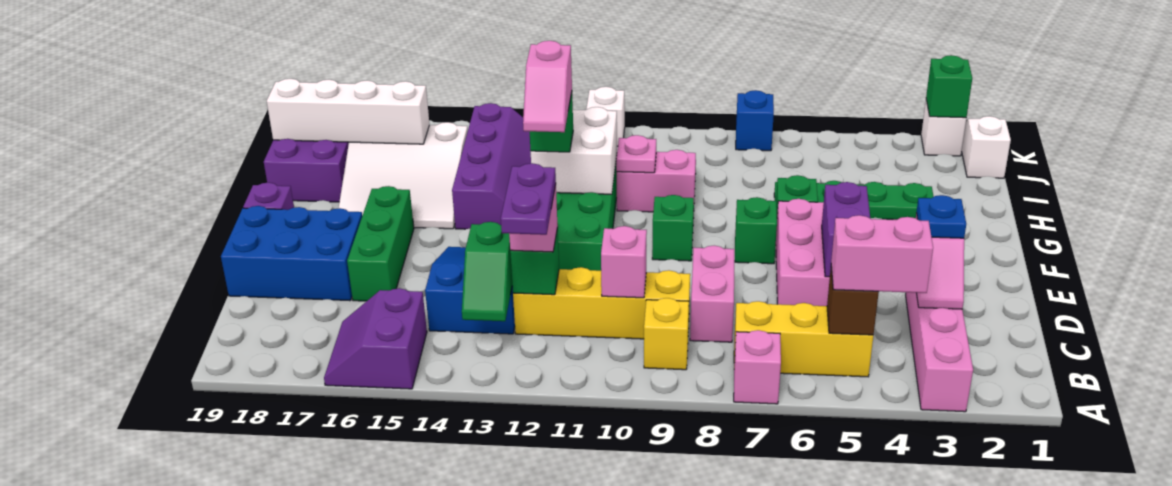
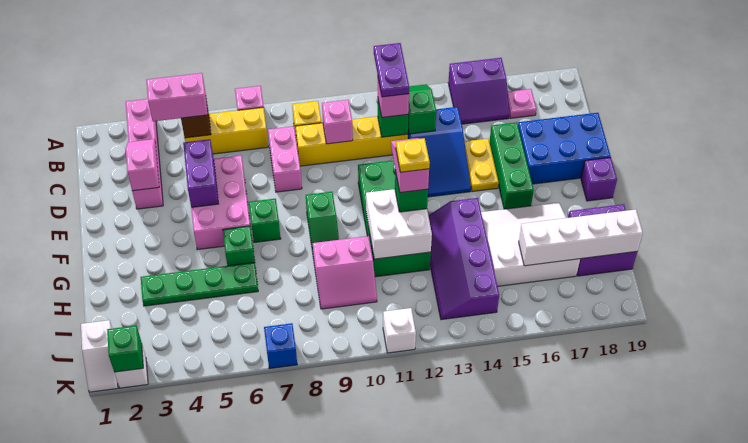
purple slope A15:B16 level 1 top 15 -> purple slope A15:B16 level 1 top A
blue plate D3 level 3 -> none
none -> yellow plate D15:E15 level 1
none -> yellow plate G12 level 5
pink plate H10 level 2 -> pink plate B17 level 1

